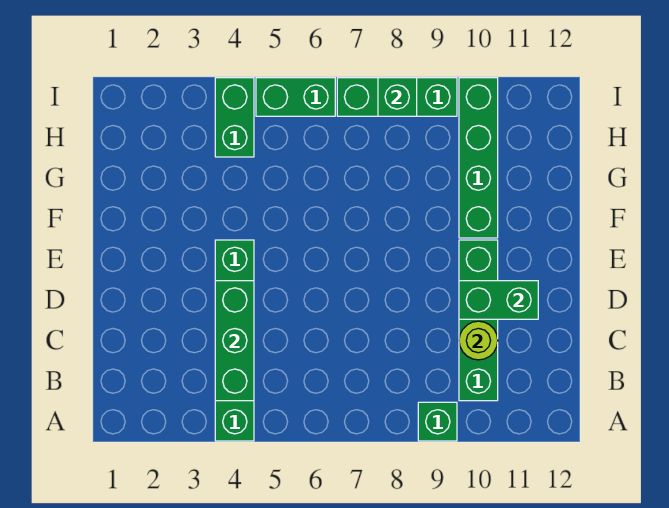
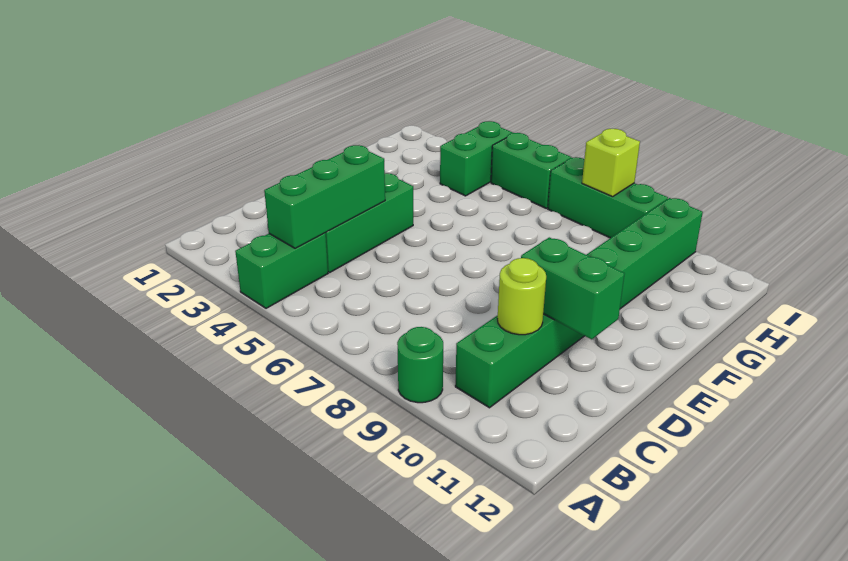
green brick A9 level 1 -> green round brick A9 level 1
green brick I8 level 2 -> lime brick I8 level 2

